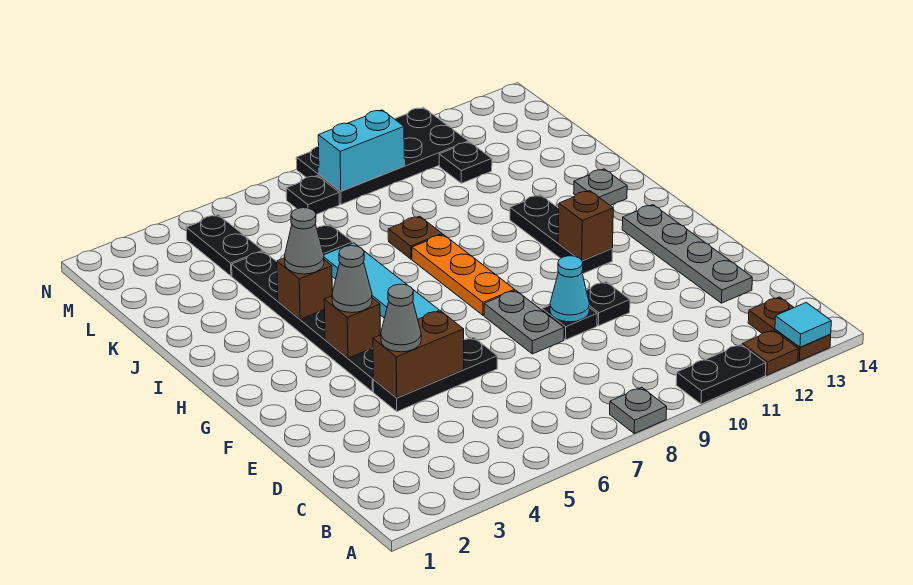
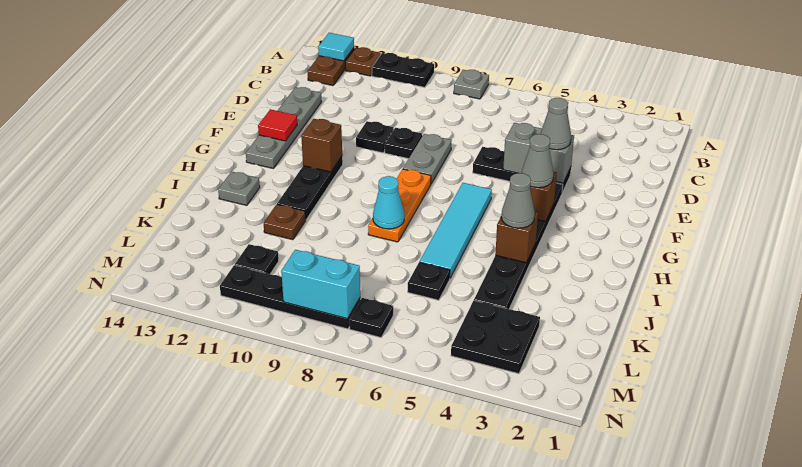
brown brick E4:E5 level 2 -> grey brick E4:E5 level 2
cyan cone E9 level 2 -> cyan cone I8 level 2
none -> red tile F13 level 2
brown plate J8 level 1 -> brown plate J11 level 1
black plate L4:M4 level 1 -> black plate L3:M4 level 1
black plate M8:N11 level 1 -> black plate M8:M11 level 1

